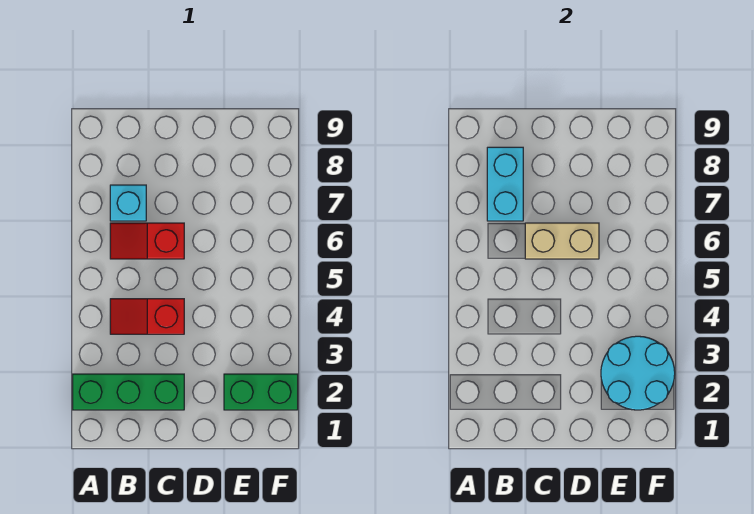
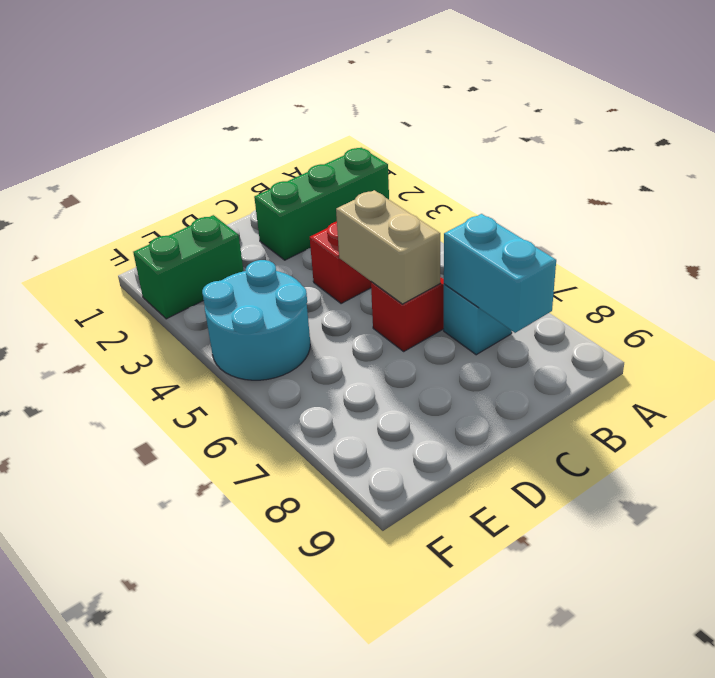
tan brick C6:D6 level 2 -> tan brick C5:C6 level 2
cyan round brick E2:F3 level 2 -> cyan round brick E4:F5 level 1

